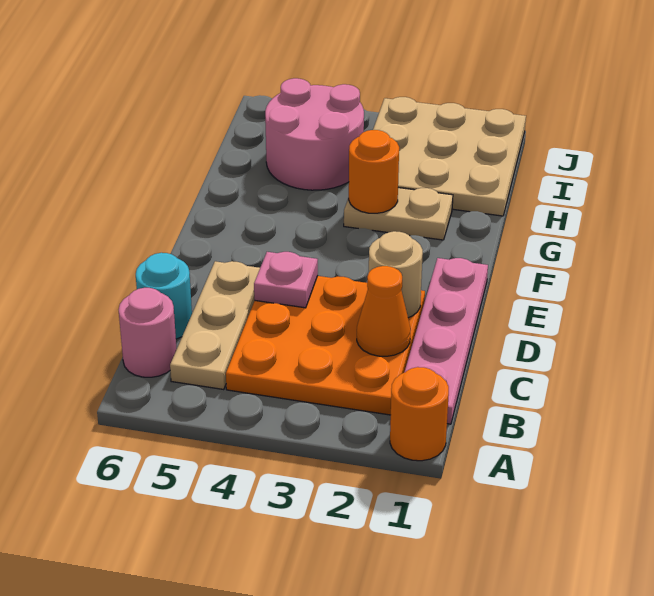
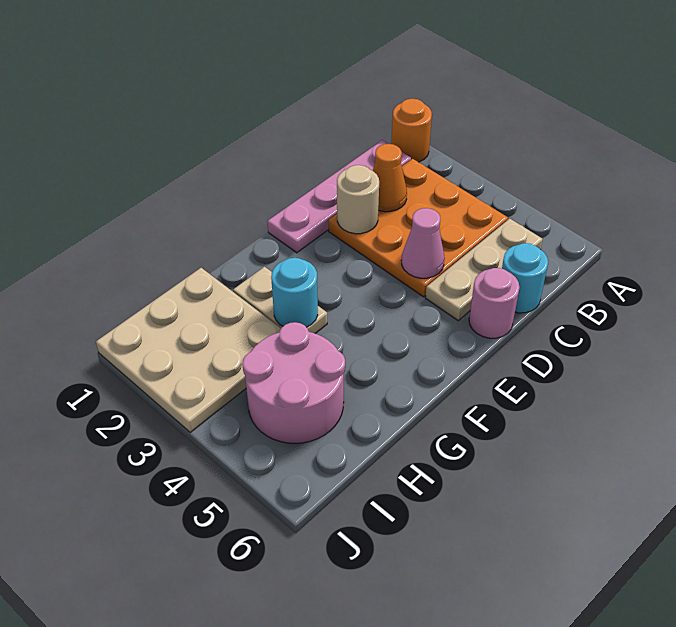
pink round brick B6 level 1 -> pink round brick D6 level 1
pink plate D4 level 2 -> pink cone D4 level 2
orange round brick G3 level 2 -> cyan round brick G3 level 2

